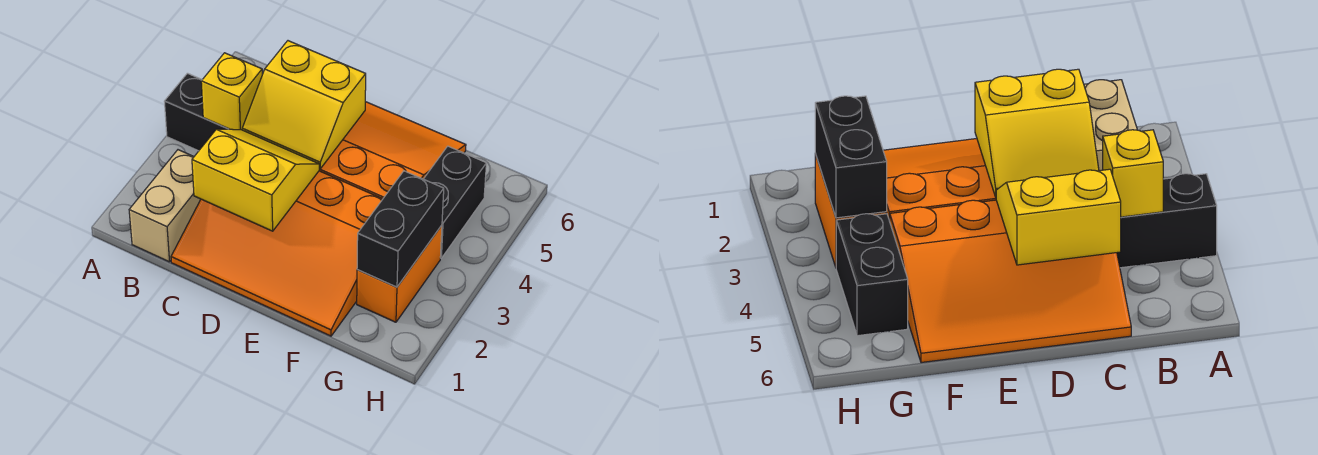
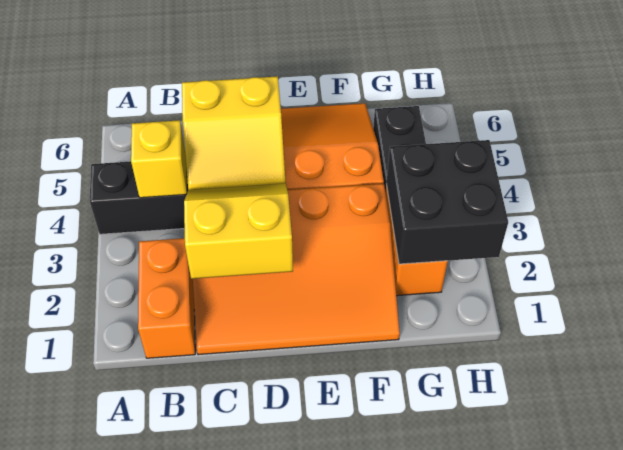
tan brick B1:B2 level 1 -> orange brick B1:B2 level 1
black brick G2:G3 level 2 -> black brick G2:H3 level 2

